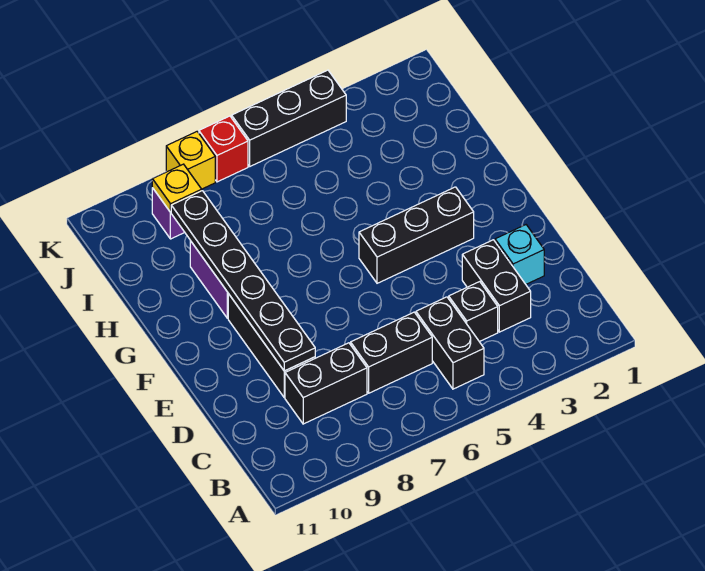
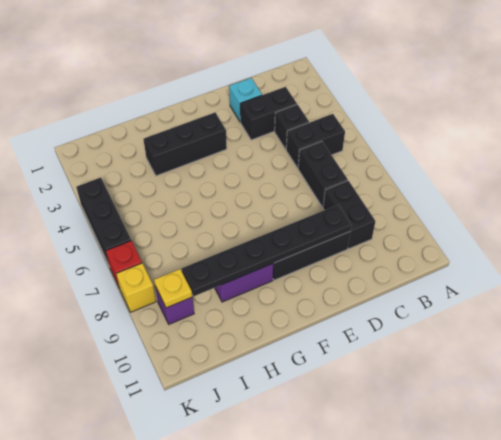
black brick F3:F5 level 1 -> black brick F3:H3 level 1

